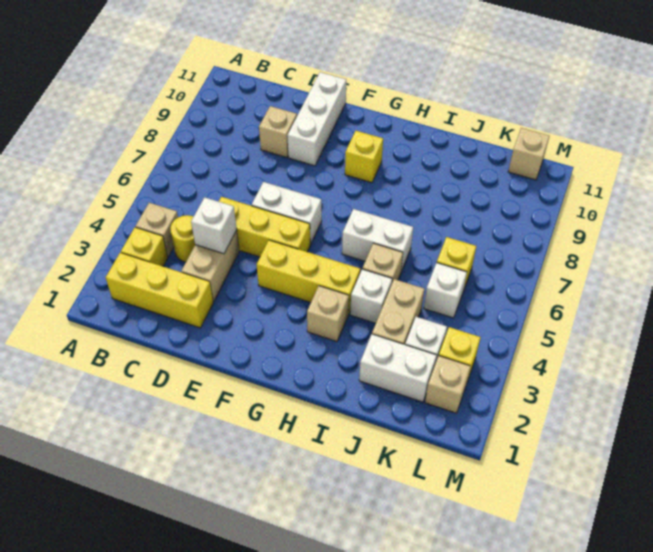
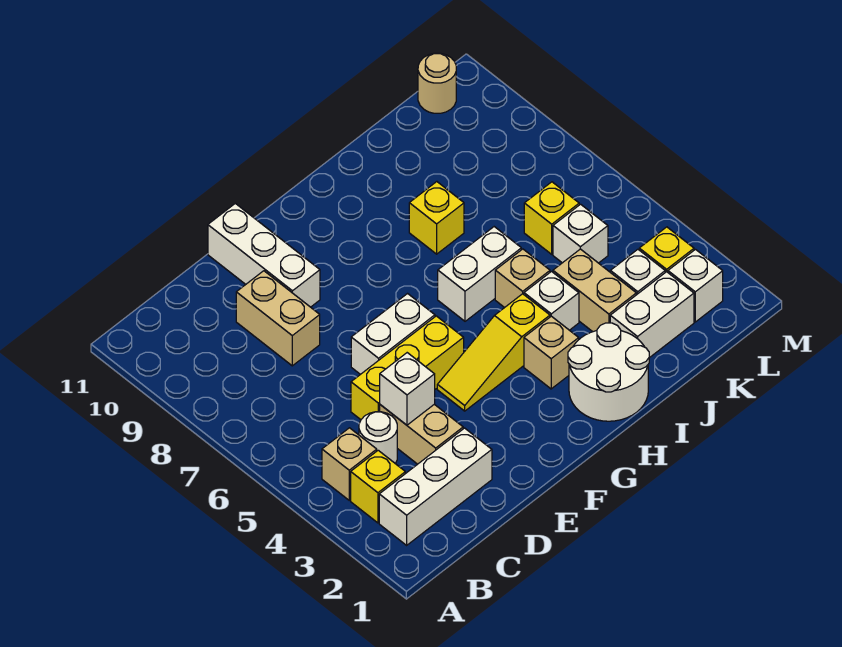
yellow brick B2:D2 level 1 -> white brick B2:D2 level 1
yellow round brick C4 level 1 -> white round brick C4 level 1
tan brick D9 level 1 -> tan brick D8:D9 level 1
yellow brick F4:H4 level 1 -> yellow slope F4:H4 level 1 top H
yellow brick G9 level 1 -> yellow brick I8 level 1
none -> white round brick H1:I2 level 1
tan brick L2 level 1 -> white brick L2 level 1
tan brick L11 level 1 -> tan round brick L11 level 1

